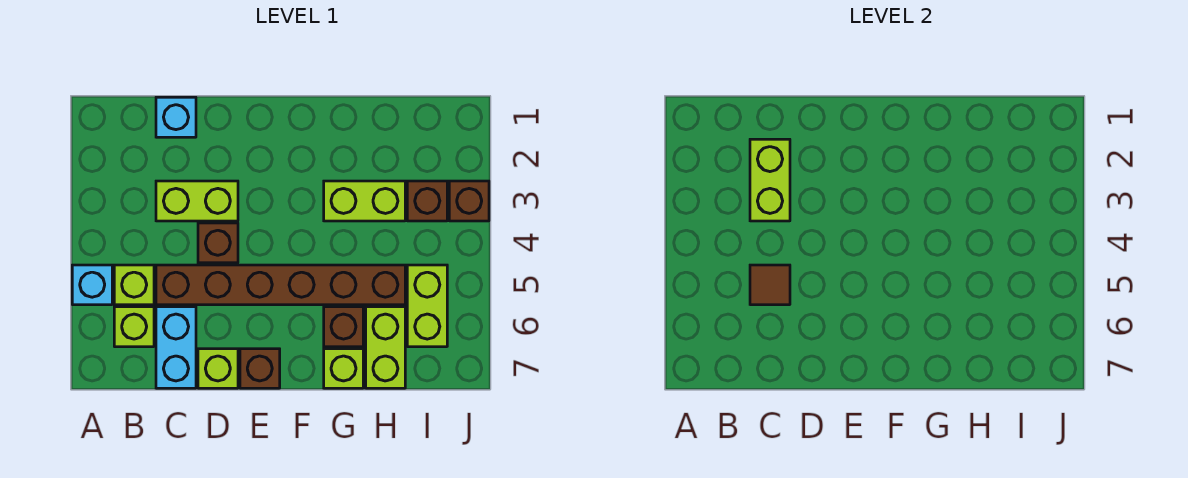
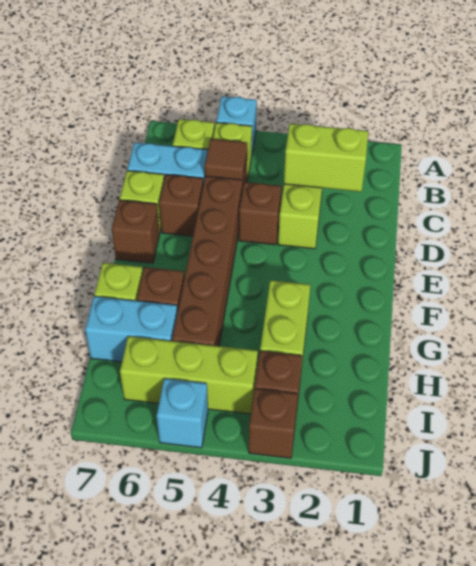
cyan brick C1 level 1 -> cyan brick J5 level 1
none -> brown brick D6 level 1
lime brick H6:H7 level 1 -> cyan brick H6:H7 level 1
lime brick I5:I6 level 1 -> lime brick I4:I6 level 1

